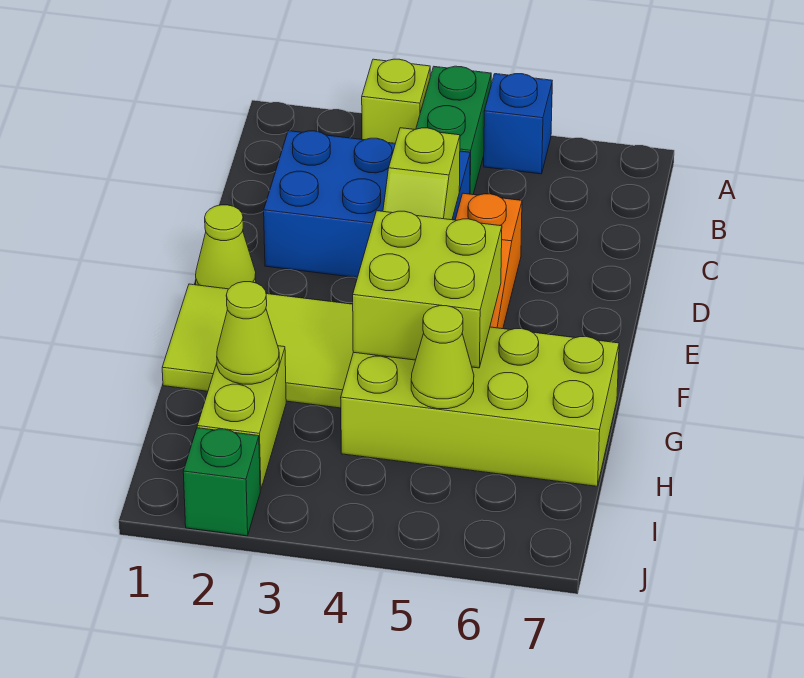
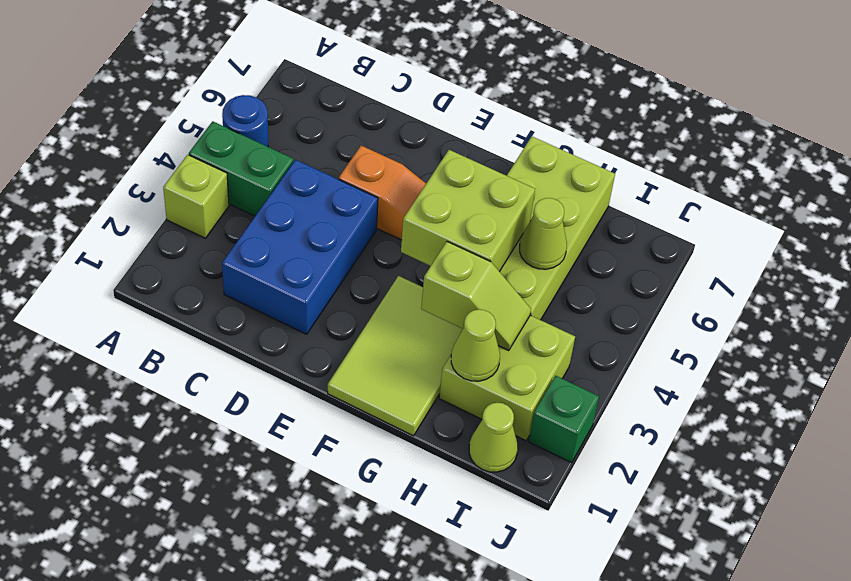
blue brick A5 level 1 -> blue round brick A5 level 1
lime slope D4:E4 level 2 top D -> lime slope G3:H3 level 2 top G
lime cone E1 level 1 -> lime cone I1 level 1
lime brick H2:I2 level 1 -> lime brick H2:I3 level 1

